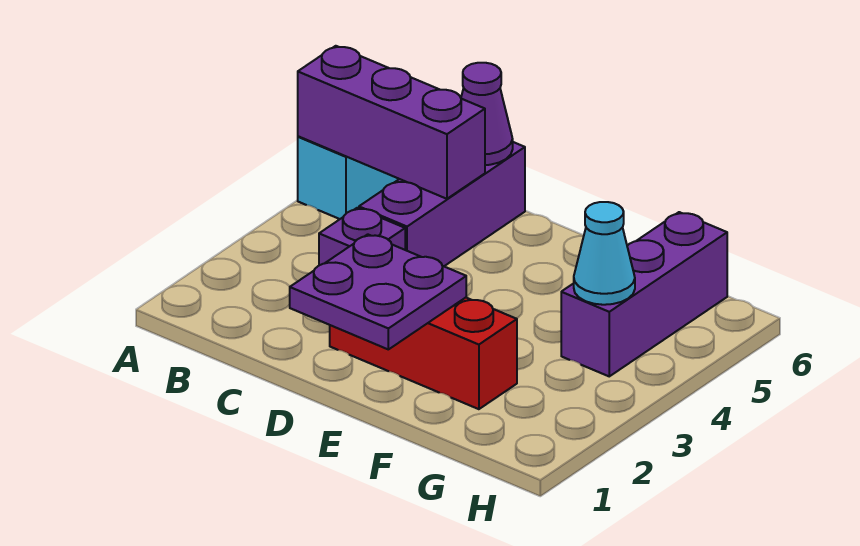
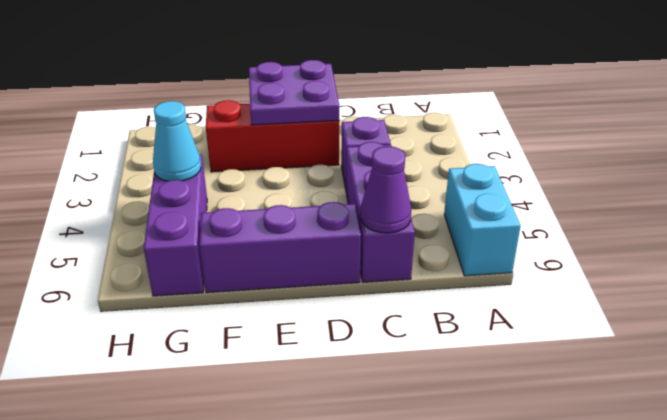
purple brick A5:C5 level 2 -> purple brick D6:F6 level 1

